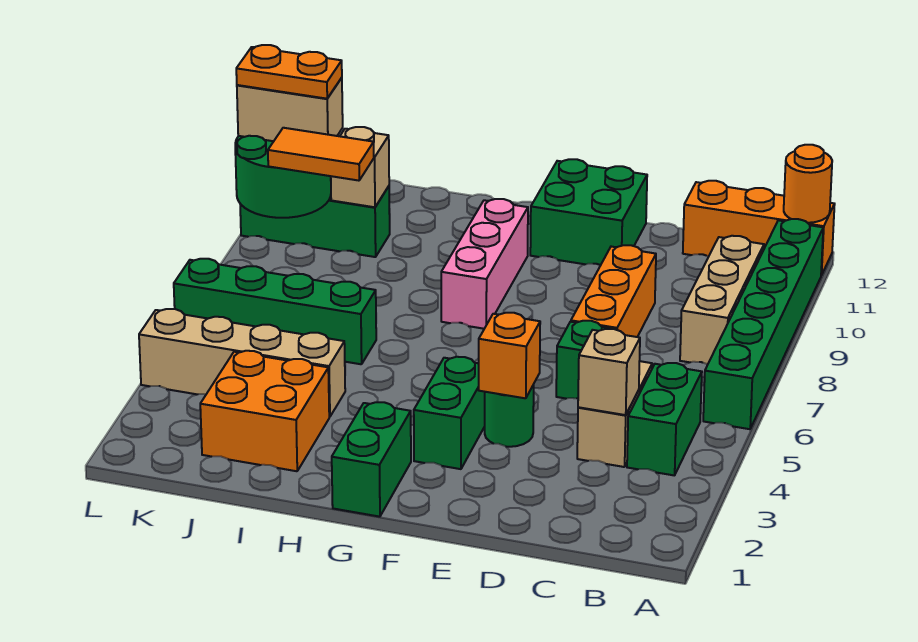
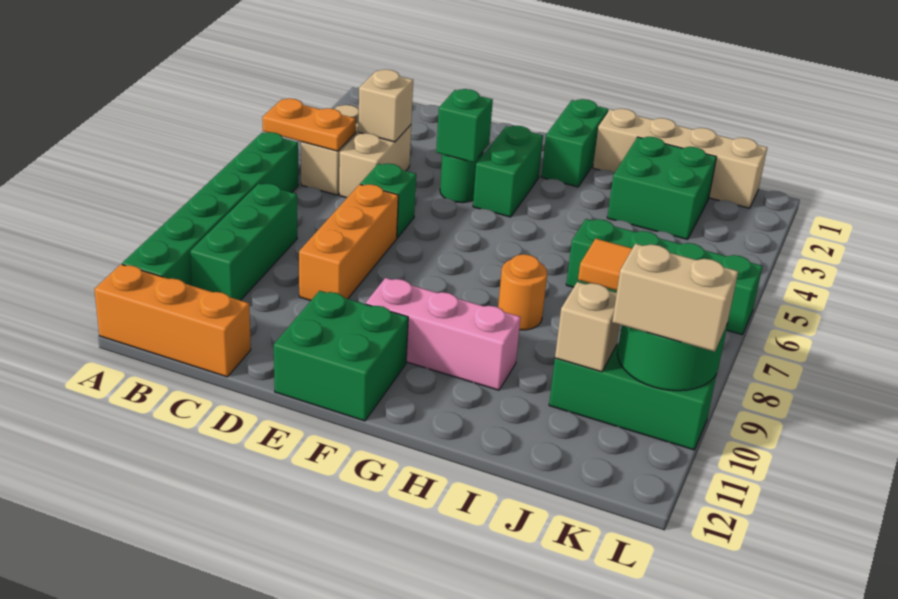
orange round brick A12 level 2 -> orange round brick H8 level 1
green brick B4:B5 level 1 -> tan brick B4:B5 level 1
tan brick B8:B10 level 1 -> green brick B8:B10 level 1
orange brick E4 level 2 -> green brick E4 level 2
pink brick G8:G10 level 1 -> pink brick F10:H10 level 1
orange brick I2:J3 level 1 -> green brick I2:J3 level 1
tan brick I4:L4 level 1 -> tan brick H1:K1 level 1
orange plate K10:L10 level 4 -> orange plate A5:B5 level 2

